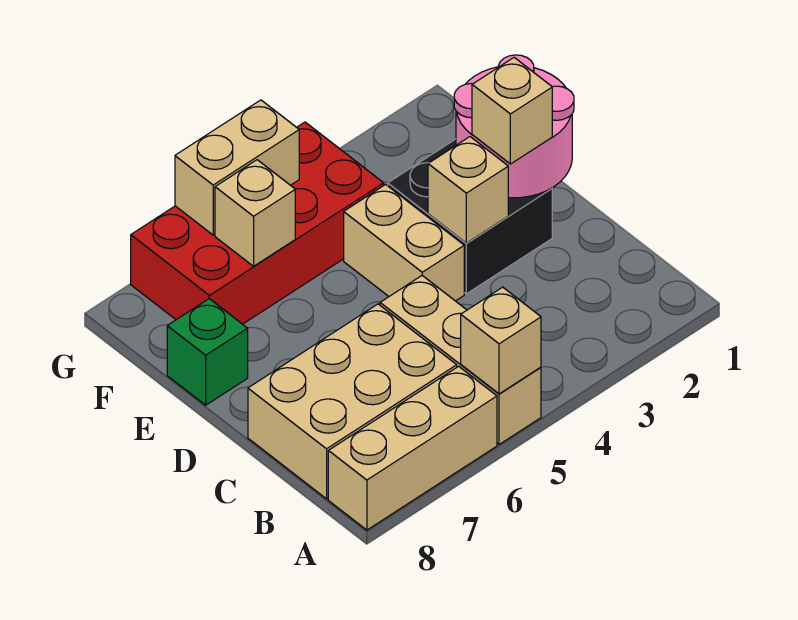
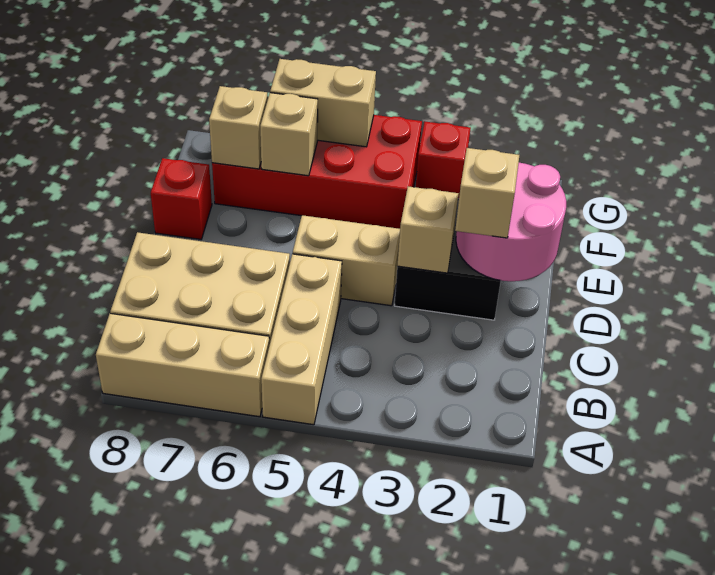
tan brick A5 level 2 -> tan brick F7 level 2
tan brick D4:E4 level 1 -> tan brick D4:D5 level 1
green brick E8 level 1 -> red brick E8 level 1
none -> red brick G3 level 1

